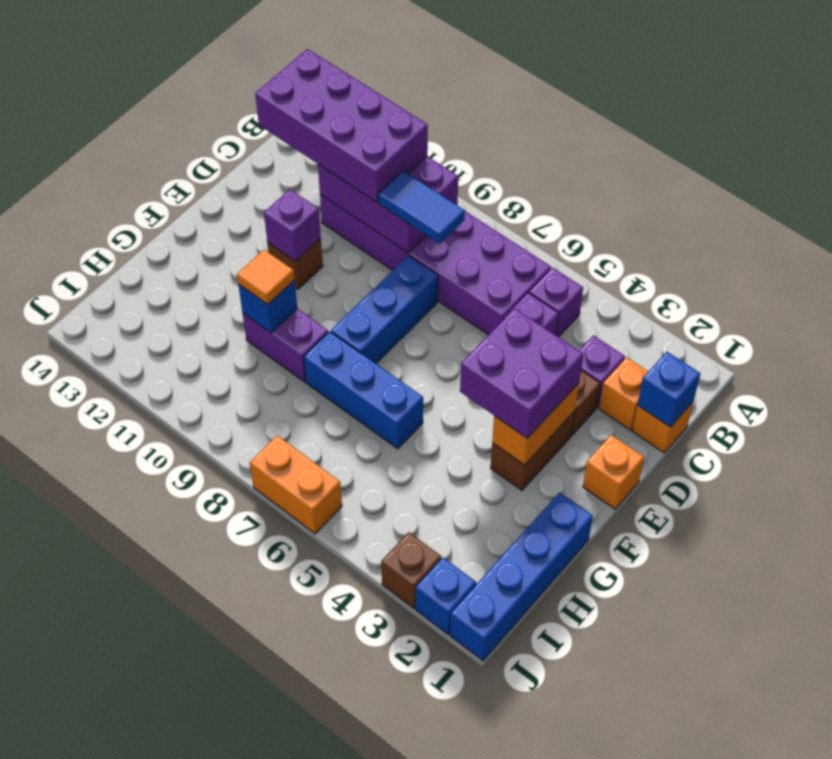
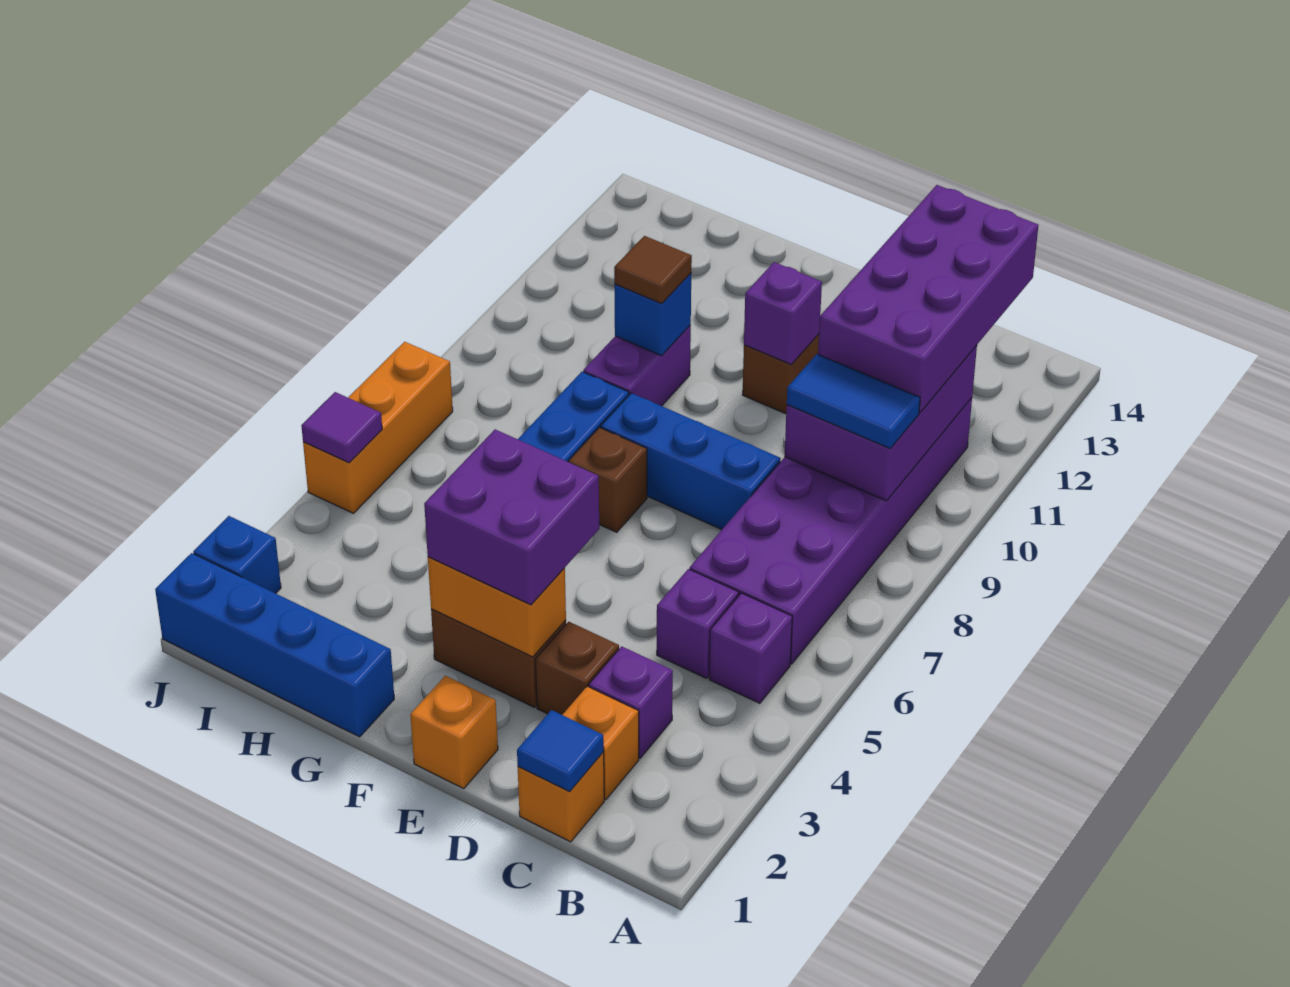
blue brick C1 level 2 -> blue tile C1 level 2
blue tile C8:C9 level 3 -> blue tile B9:C9 level 3
orange tile G10 level 3 -> brown tile G10 level 3
brown brick J3 level 1 -> brown brick F7 level 1
none -> purple tile J5 level 2
orange brick J6:J7 level 1 -> orange brick J5:J7 level 1

